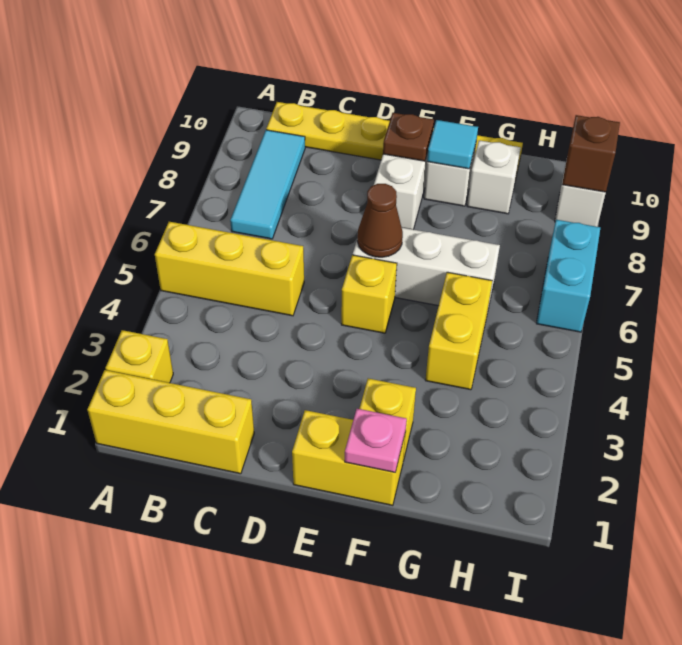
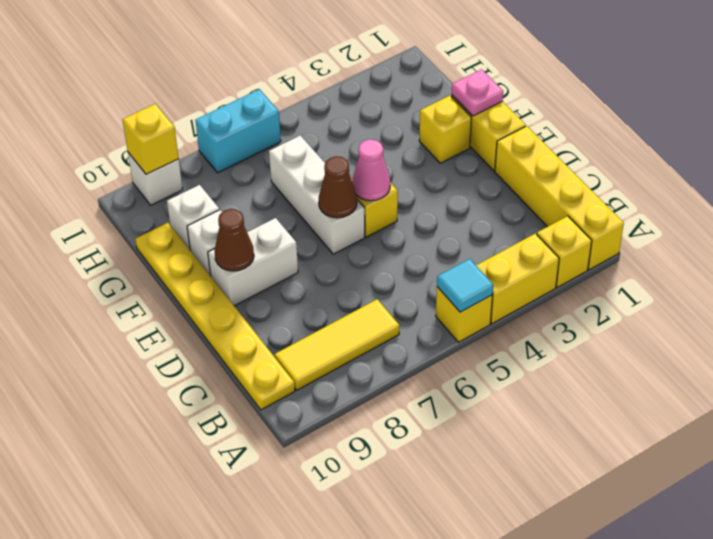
yellow brick A1:C1 level 1 -> yellow brick A1:D1 level 1
yellow brick A5:C5 level 1 -> yellow brick A5 level 1
cyan tile B7:B9 level 1 -> yellow tile B7:B9 level 1
none -> pink cone E5 level 2
brown plate E9 level 2 -> brown cone E9 level 2
cyan tile F9 level 2 -> cyan tile A5 level 2
yellow brick G4:G5 level 1 -> yellow brick A3:A4 level 1
brown brick I9 level 2 -> yellow brick I9 level 2

